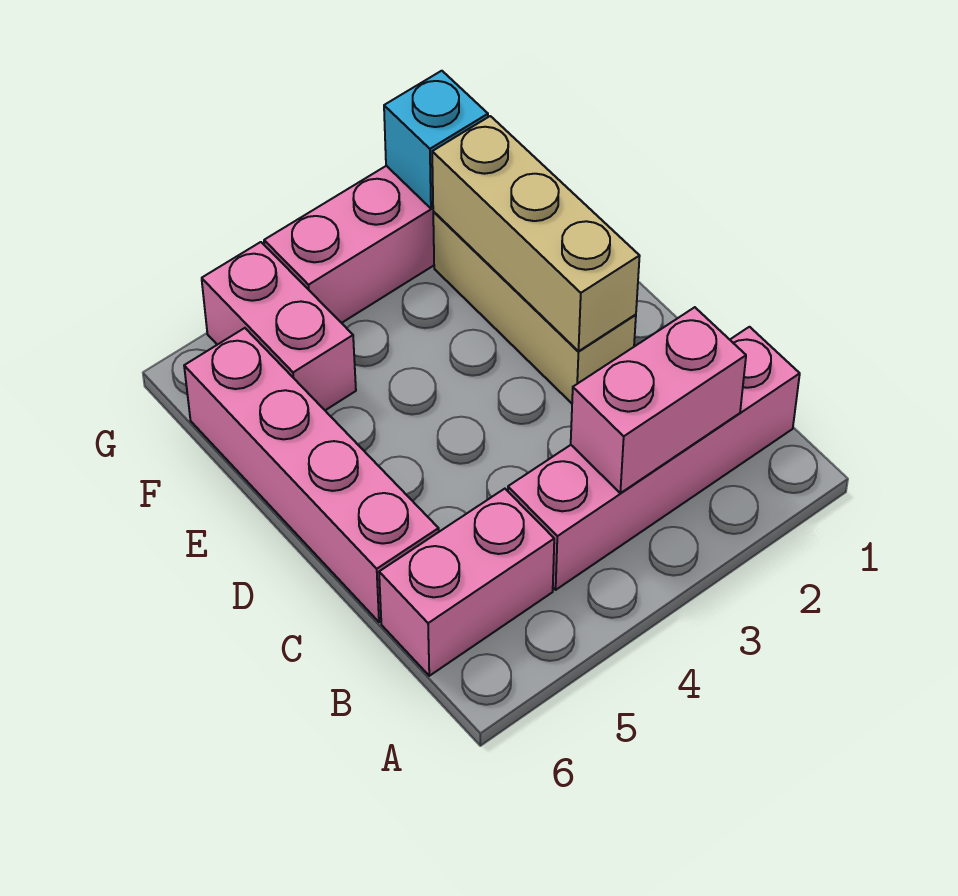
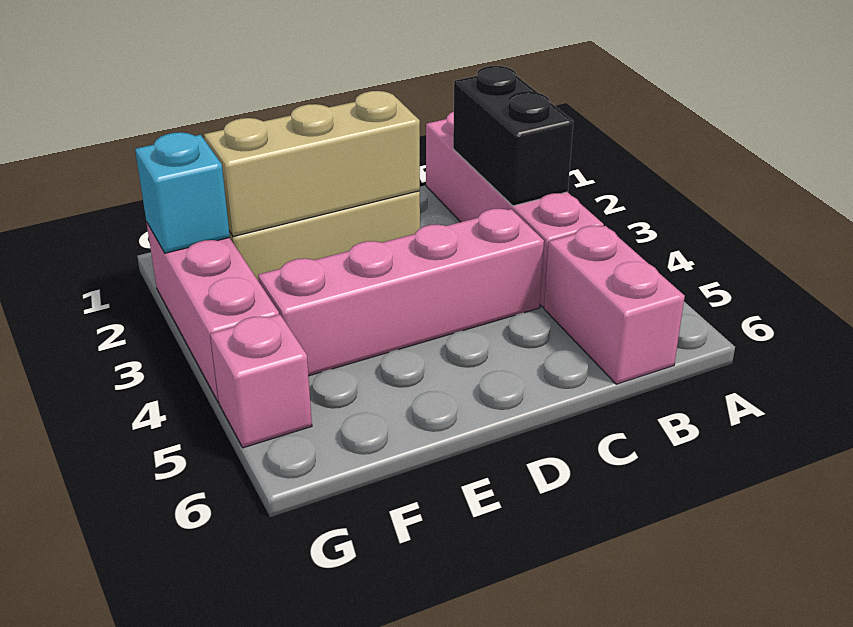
pink brick B2:B3 level 2 -> black brick B2:B3 level 2
pink brick C6:F6 level 1 -> pink brick C4:F4 level 1
pink brick F5:G5 level 1 -> pink brick G5 level 1

